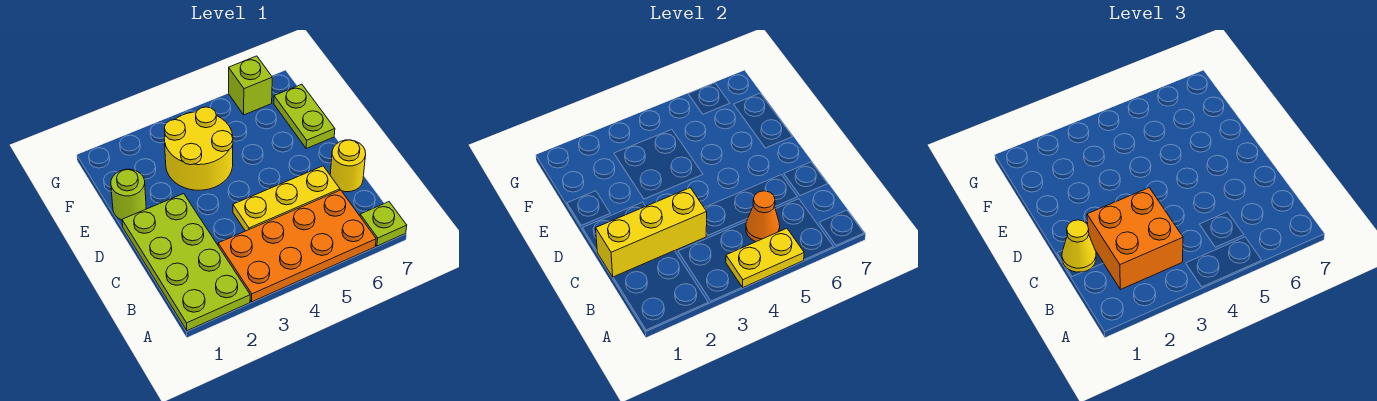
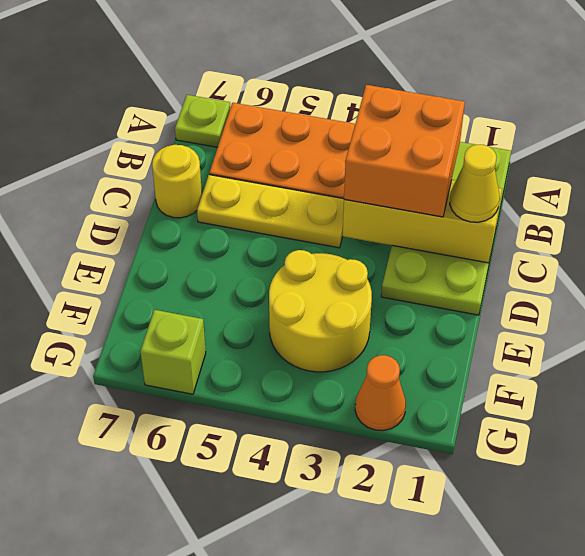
yellow plate A4:A5 level 2 -> none
orange cone B5 level 2 -> orange cone G2 level 1
lime round brick E1 level 1 -> none
lime plate E7:F7 level 1 -> none

